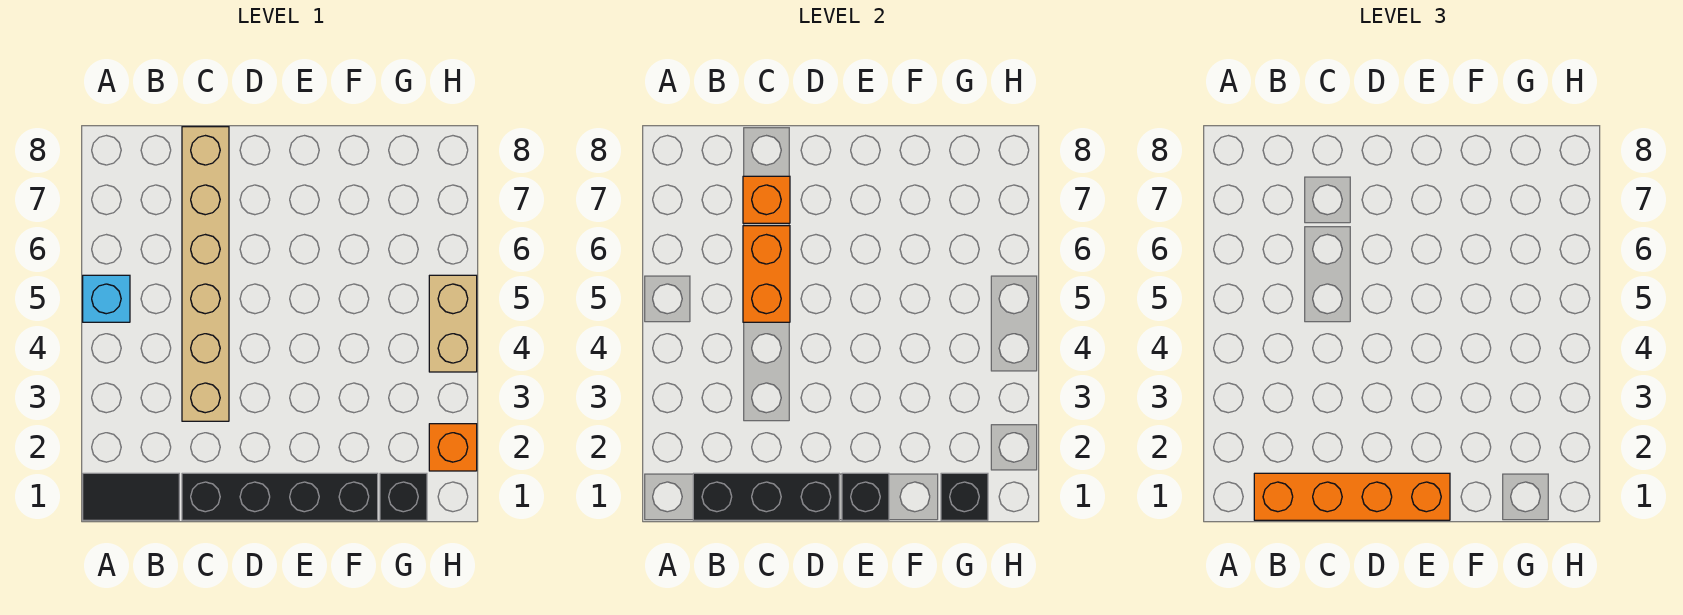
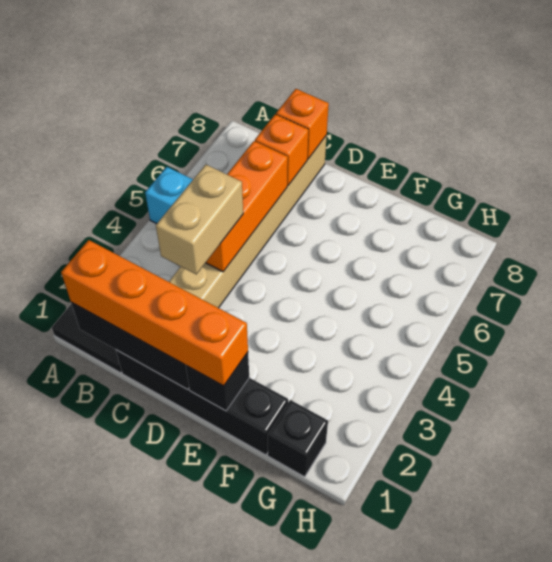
orange brick C5:C6 level 2 -> orange brick C4:C6 level 2
black brick G1 level 2 -> none
orange brick H2 level 1 -> orange brick C8 level 2
tan brick H4:H5 level 1 -> tan brick C3:C4 level 3

